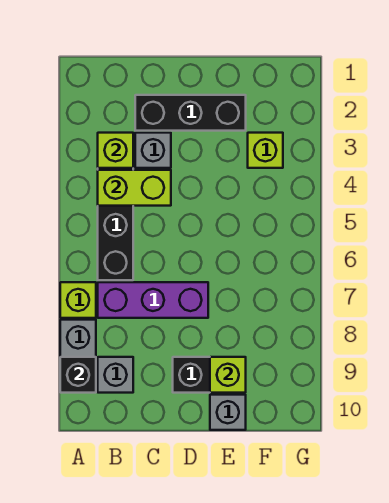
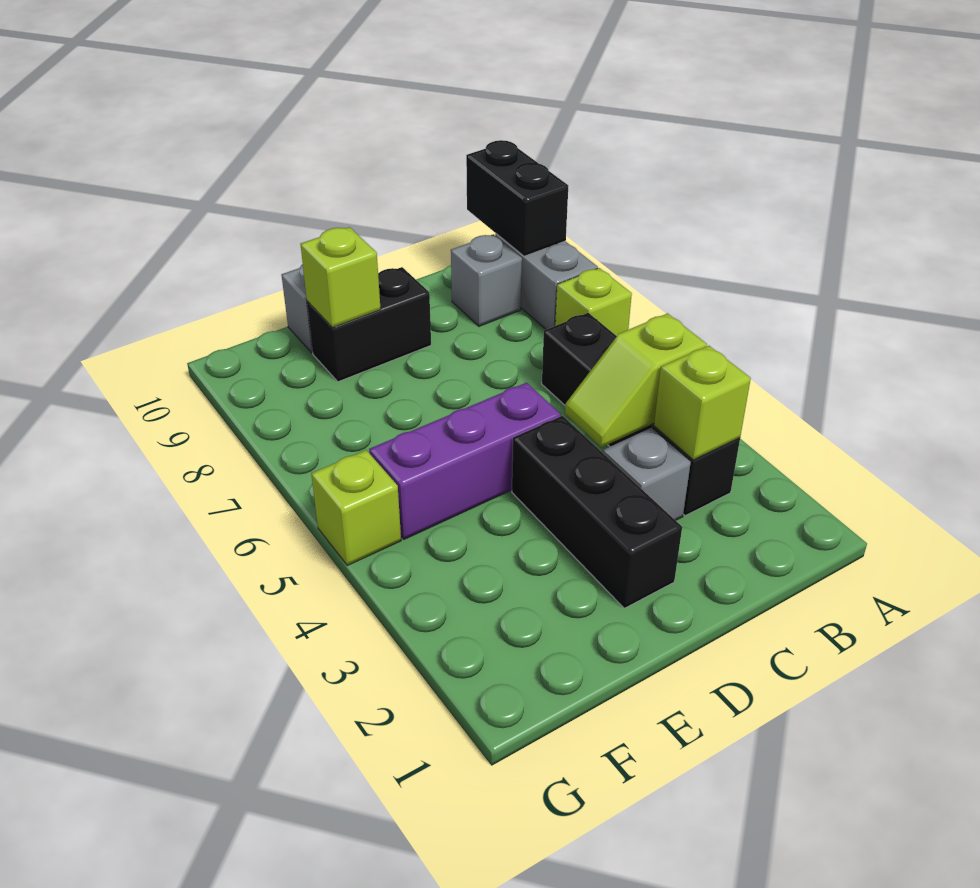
black brick A9 level 2 -> black brick A9:A10 level 2
lime brick B4:C4 level 2 -> lime slope B4:C4 level 2 top B
purple brick B7:D7 level 1 -> purple brick D5:F5 level 1
black brick C2:E2 level 1 -> black brick D2:D4 level 1
lime brick F3 level 1 -> lime brick G5 level 1

